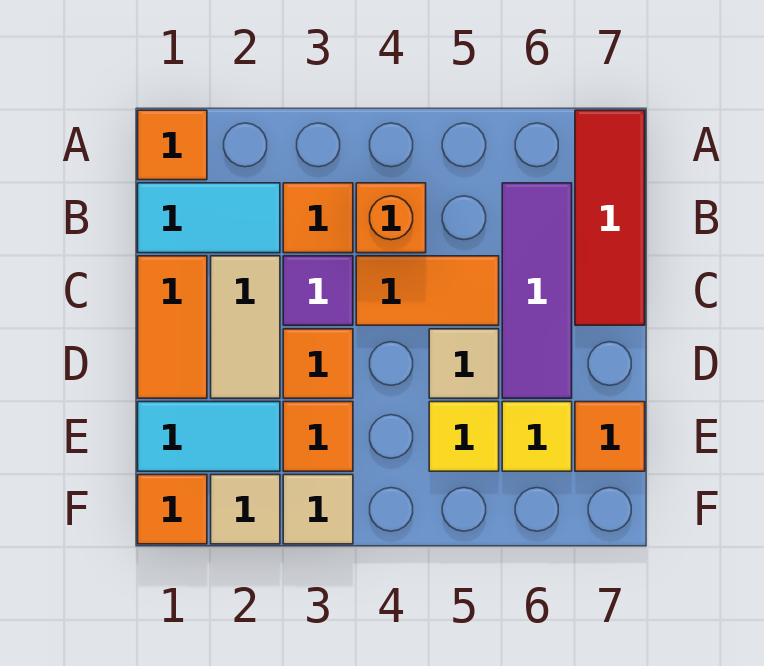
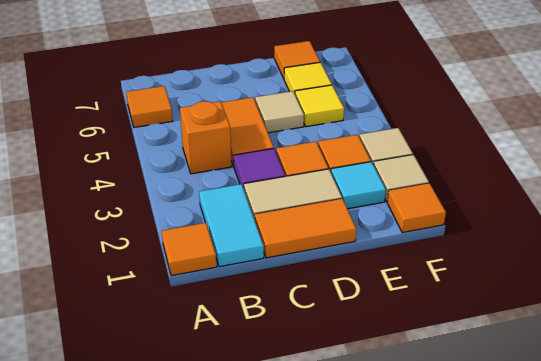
red tile A7:C7 level 1 -> none
orange tile B3 level 1 -> orange tile A6 level 1
purple tile B6:D6 level 1 -> none
cyan tile E1:E2 level 1 -> cyan tile E2 level 1

